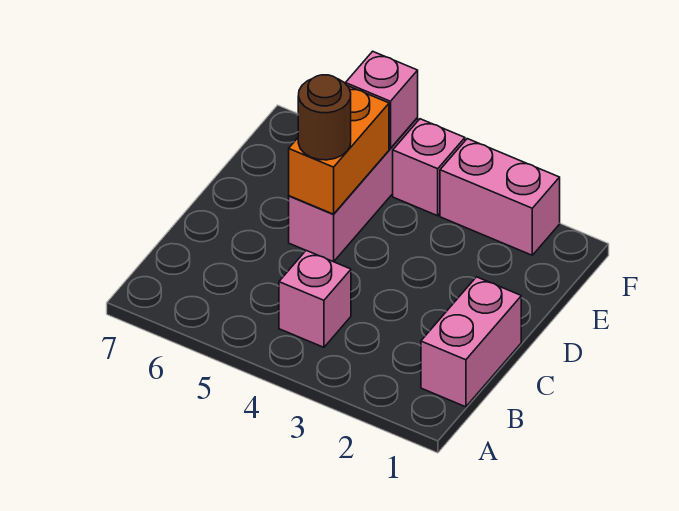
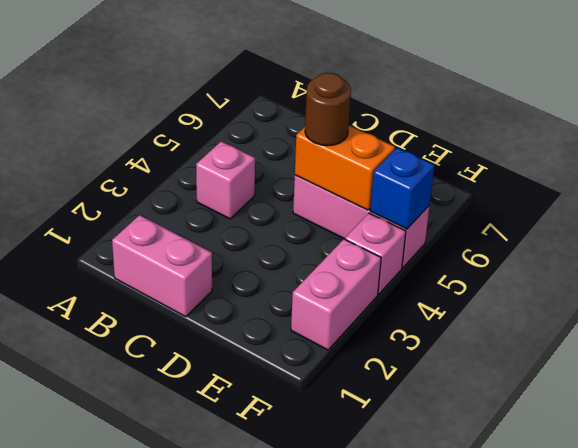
pink brick F5 level 2 -> blue brick F5 level 2

